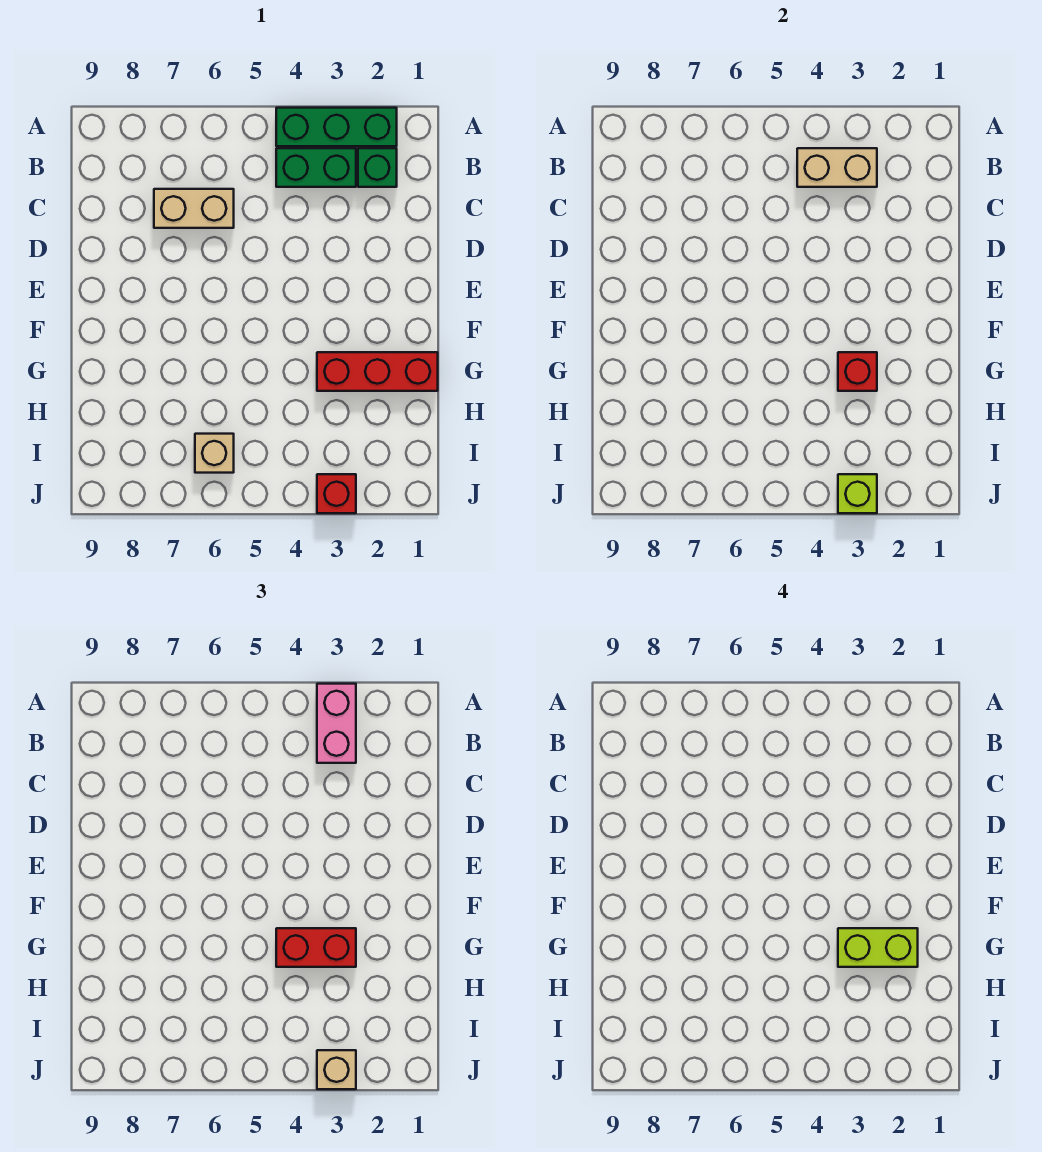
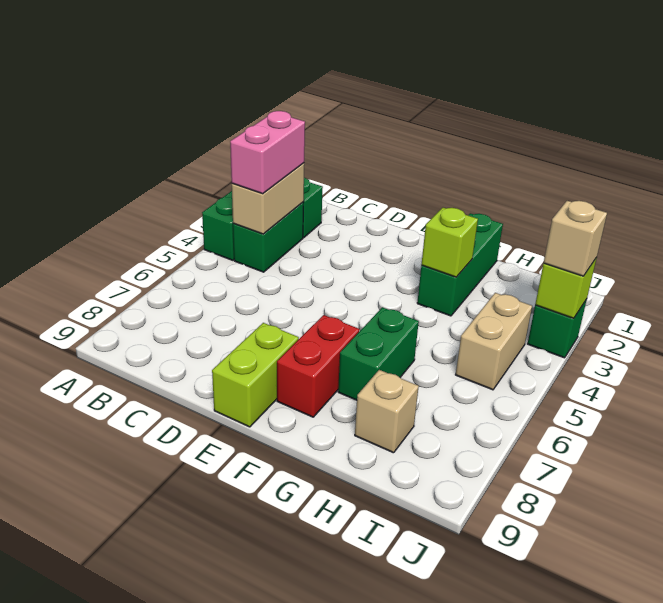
pink brick A3:B3 level 3 -> pink brick B3:B4 level 3
tan brick C6:C7 level 1 -> tan brick I4:I5 level 1
red brick G1:G3 level 1 -> green brick G1:G3 level 1
lime brick G2:G3 level 4 -> lime brick E8:E9 level 1
red brick G3 level 2 -> lime brick G3 level 2
red brick G3:G4 level 3 -> red brick F7:F8 level 1
none -> green brick G6:G7 level 1
tan brick I6 level 1 -> tan brick H8 level 1
red brick J3 level 1 -> green brick J3 level 1

